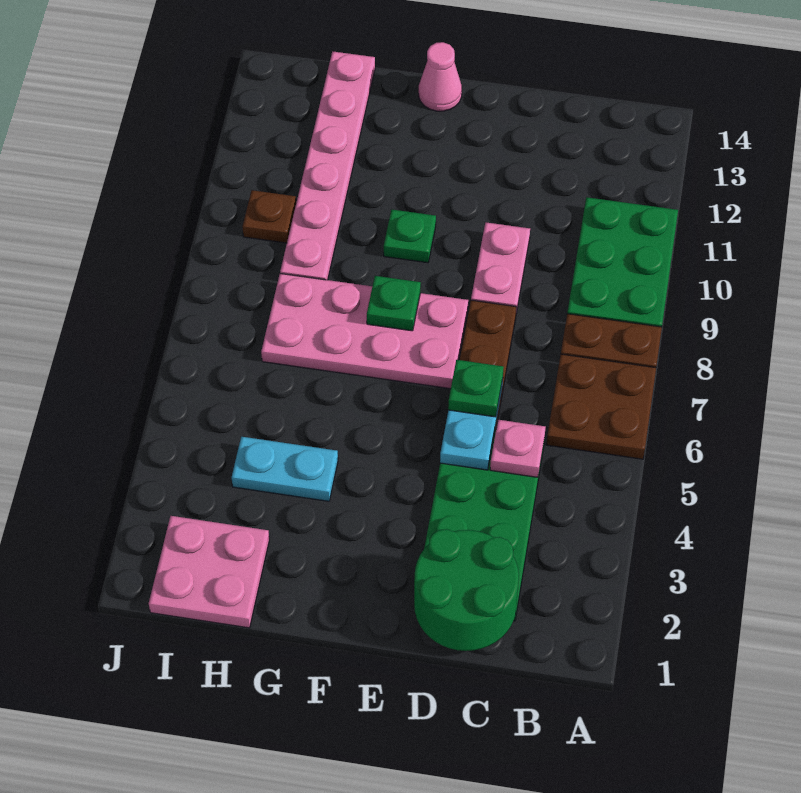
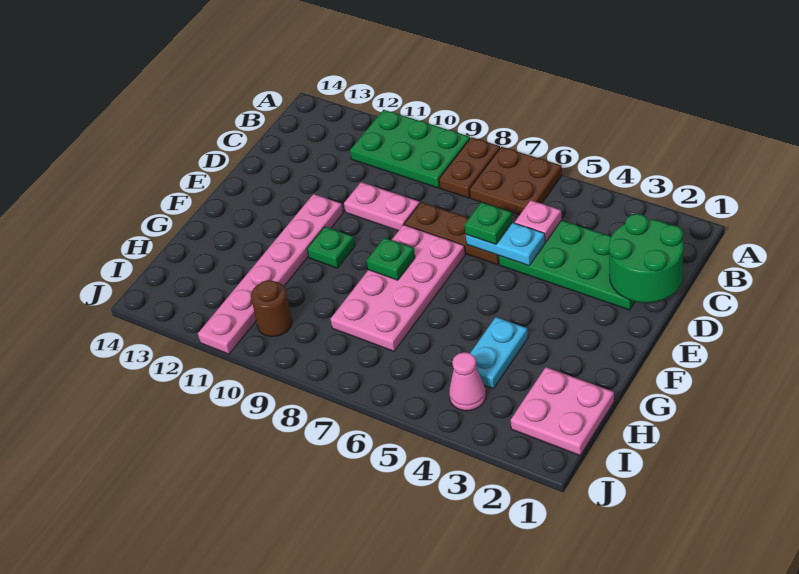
pink cone F14 level 1 -> pink cone I4 level 1
pink plate H9:H14 level 1 -> pink plate E11:J11 level 1
brown plate I10 level 1 -> brown round brick I10 level 1

